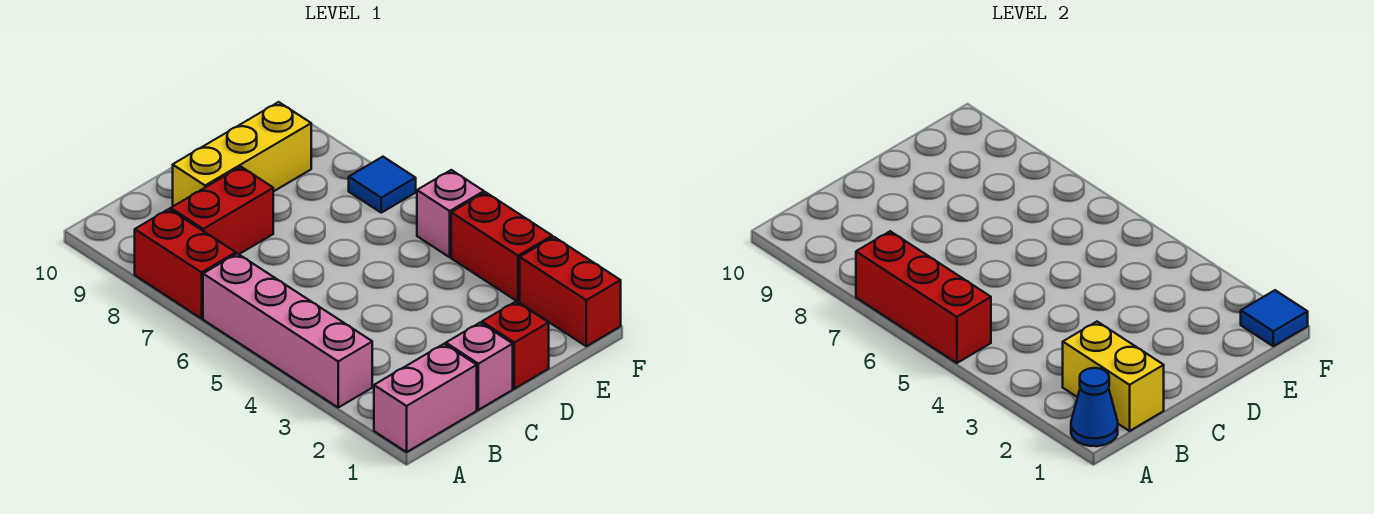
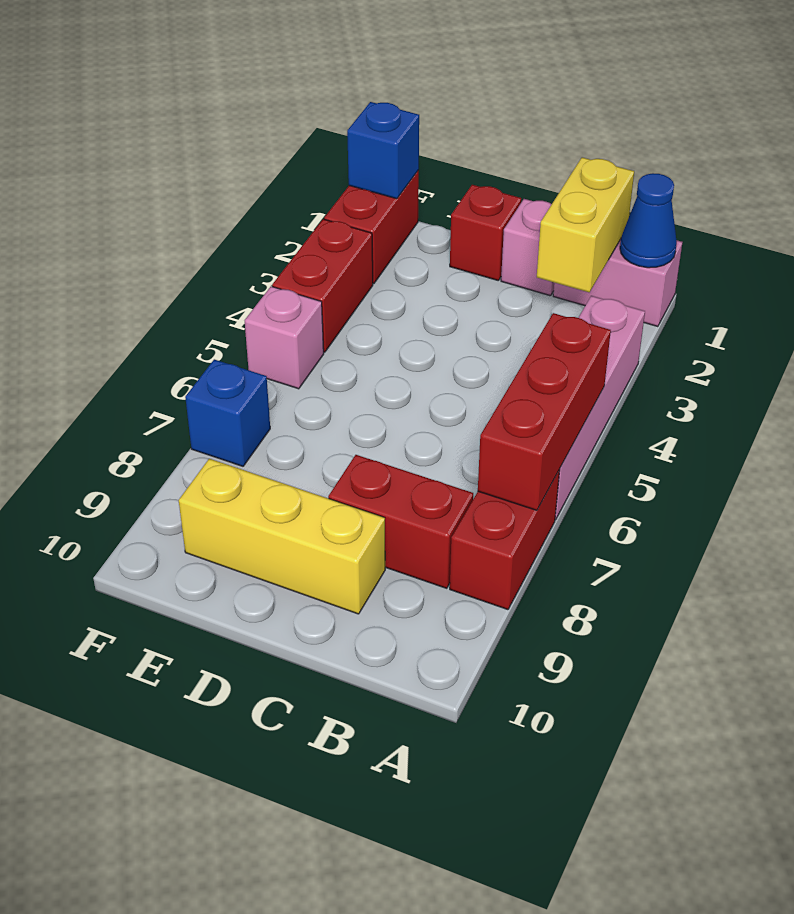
blue tile F1 level 2 -> blue brick F1 level 2
blue tile F7 level 1 -> blue brick F7 level 1

